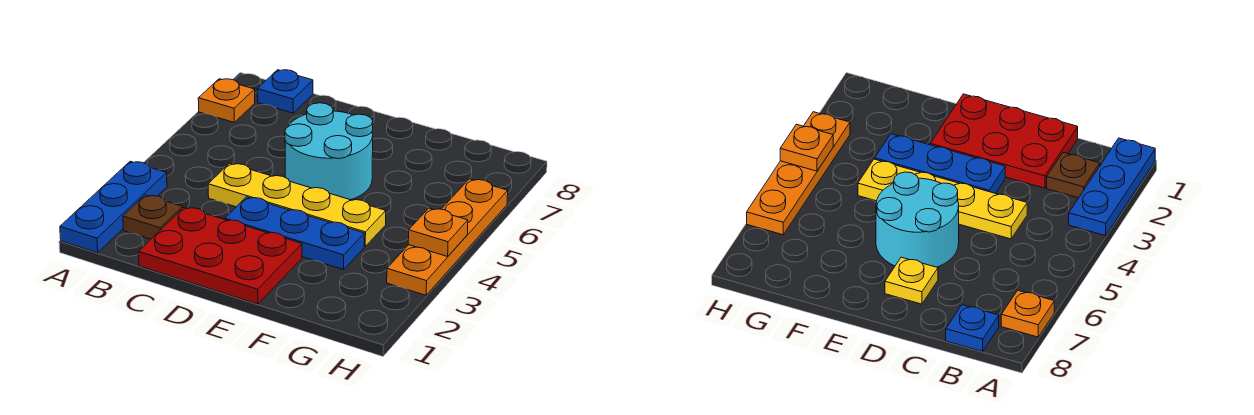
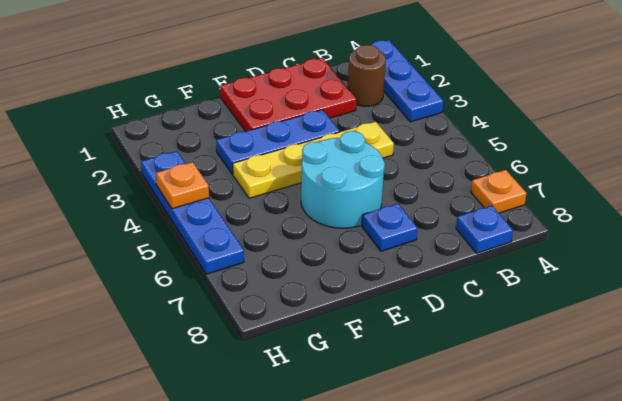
brown plate B2 level 1 -> brown round brick B2 level 1
yellow plate D7 level 1 -> blue plate D7 level 1
orange plate H3:H6 level 1 -> blue plate H3:H6 level 1

